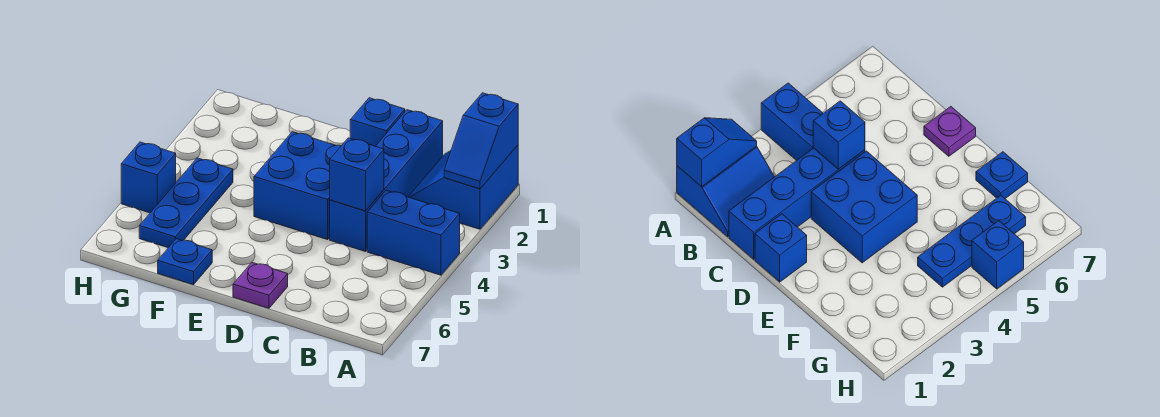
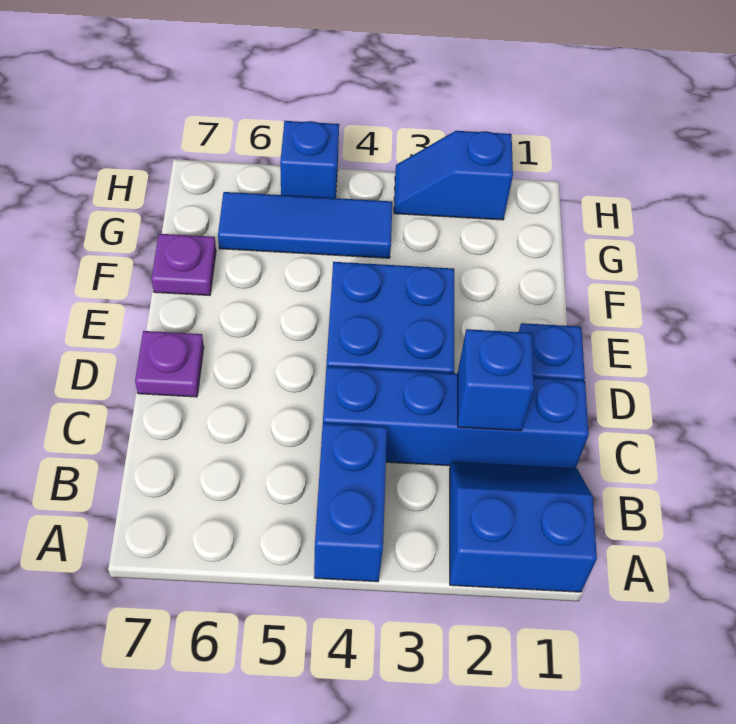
blue slope A1:A2 level 2 top 1 -> blue slope H2:H3 level 1 top 2
blue brick C4 level 2 -> blue brick C2 level 2
blue plate F7 level 1 -> purple plate F7 level 1
blue plate G4:G6 level 1 -> blue tile G4:G6 level 1

